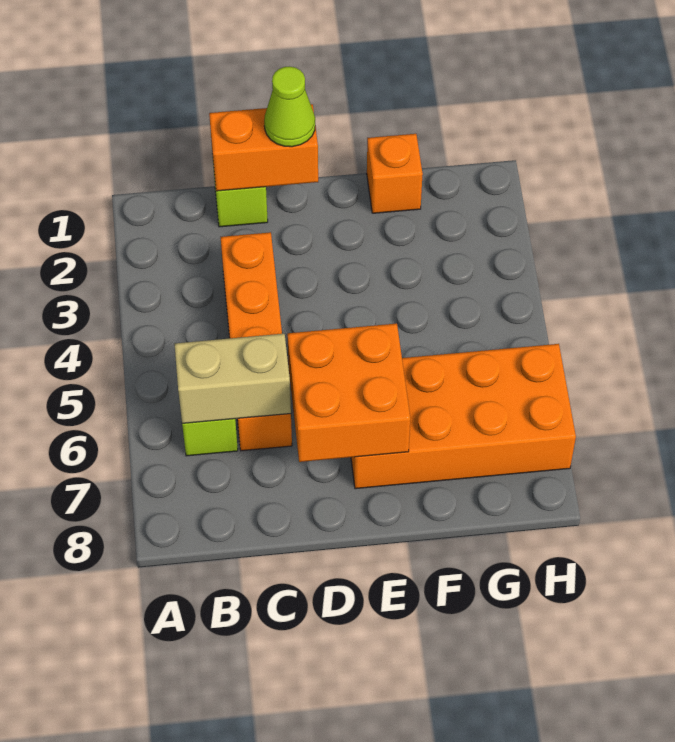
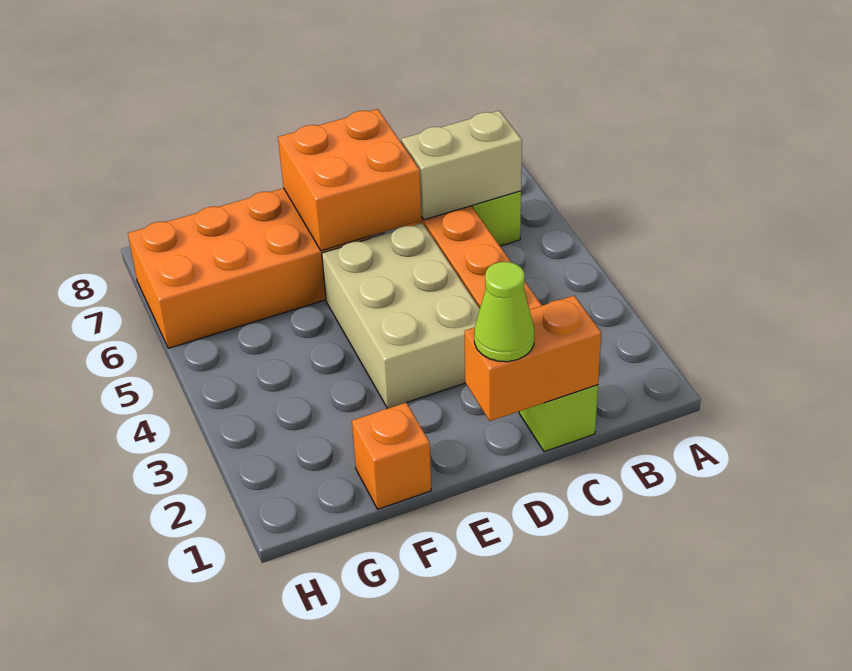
none -> tan brick D3:E5 level 1

